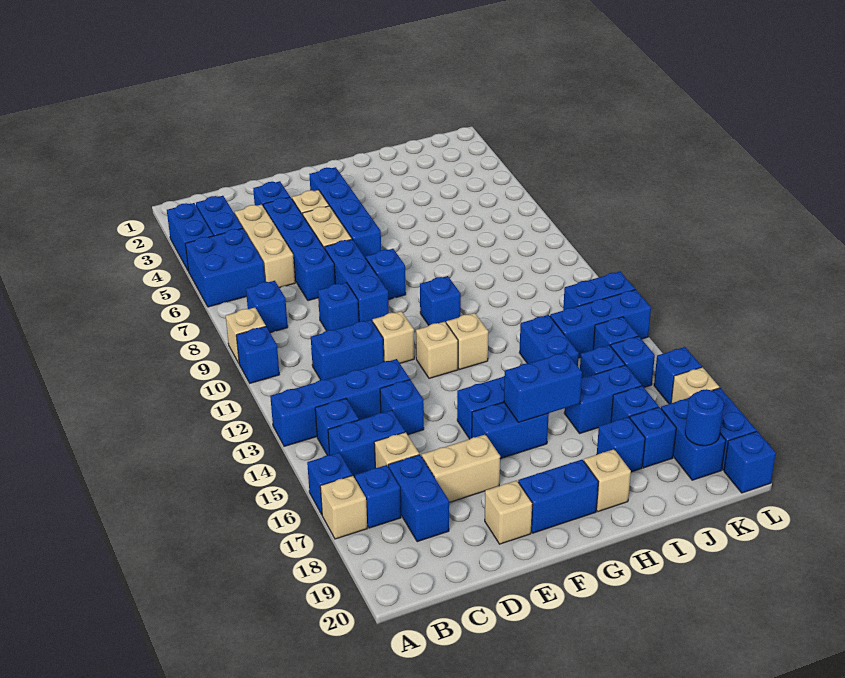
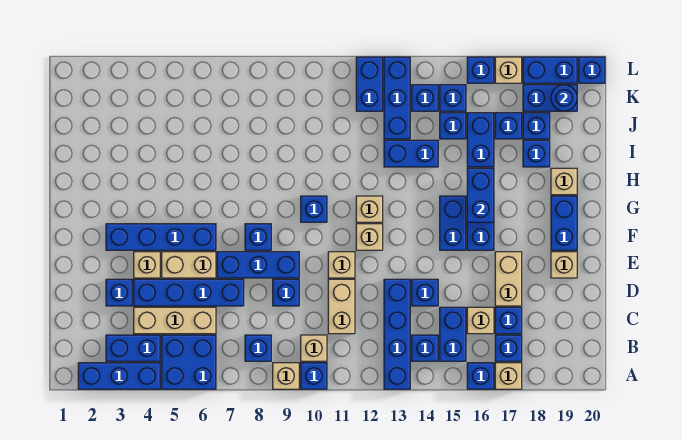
blue brick A3:A4 level 1 -> blue brick A2:A4 level 1
none -> tan brick B10 level 1
blue brick C11:D11 level 1 -> tan brick C11:D11 level 1
blue brick C17:C18 level 1 -> blue brick C17 level 1

